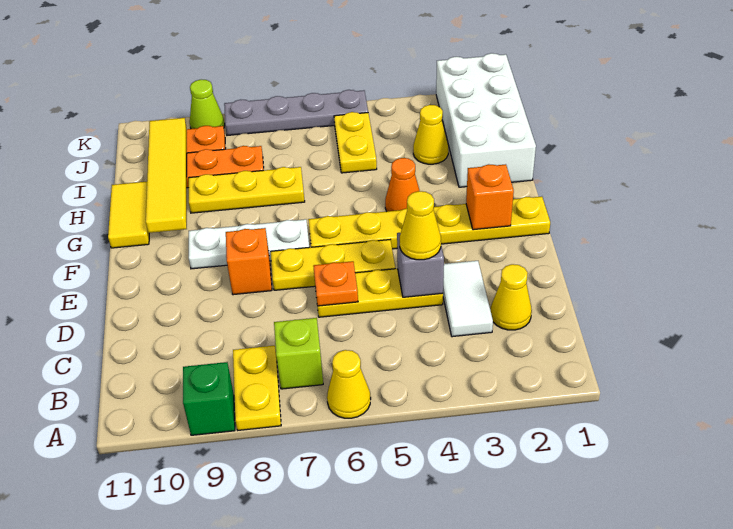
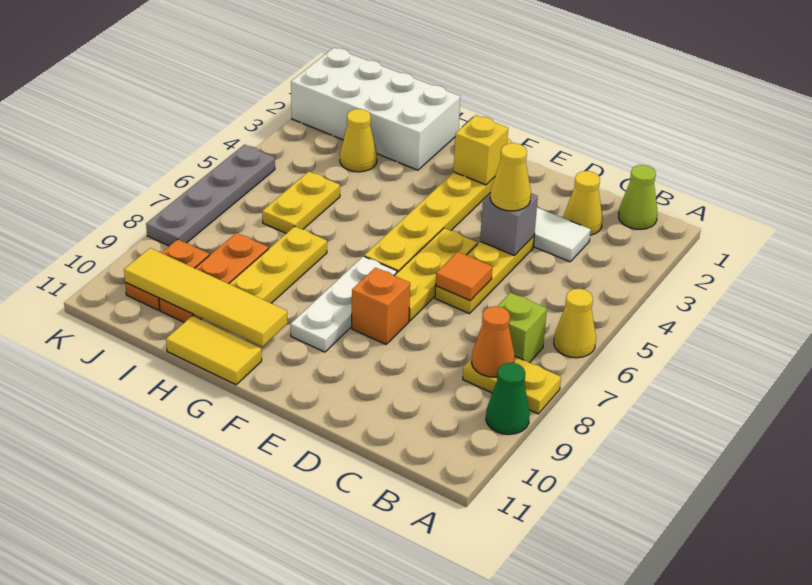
green brick A9 level 1 -> green cone A9 level 1
orange plate D6 level 2 -> orange tile D6 level 2
orange brick F2 level 2 -> yellow brick F2 level 2
orange cone G4 level 1 -> orange cone B8 level 2
yellow plate I5:J5 level 1 -> yellow plate I5:I6 level 1
lime cone K9 level 1 -> lime cone B1 level 1

